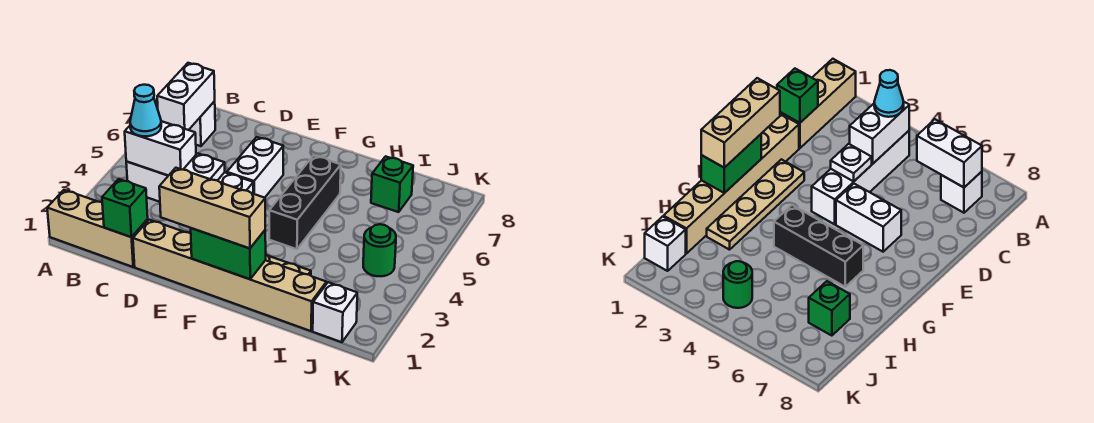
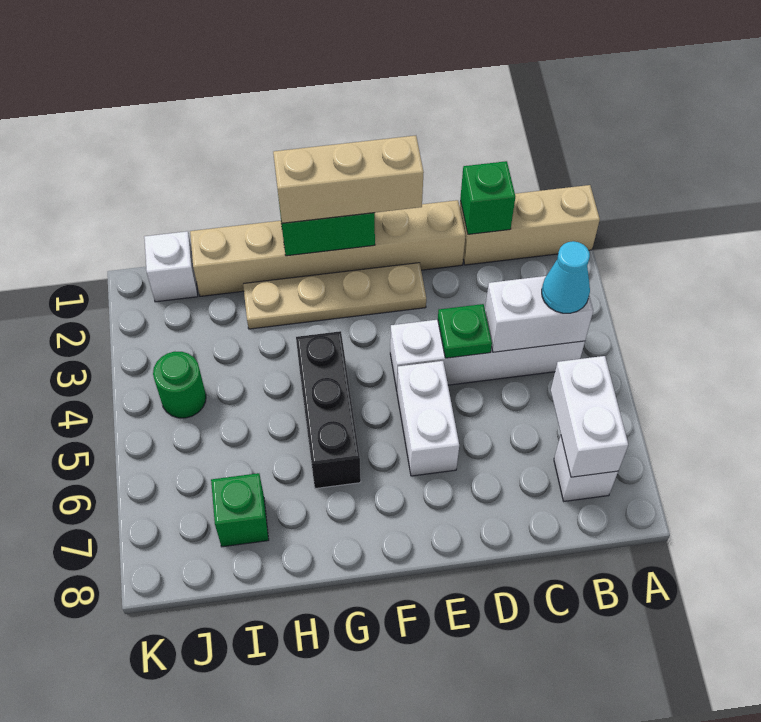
white plate D4 level 2 -> green plate D4 level 2

